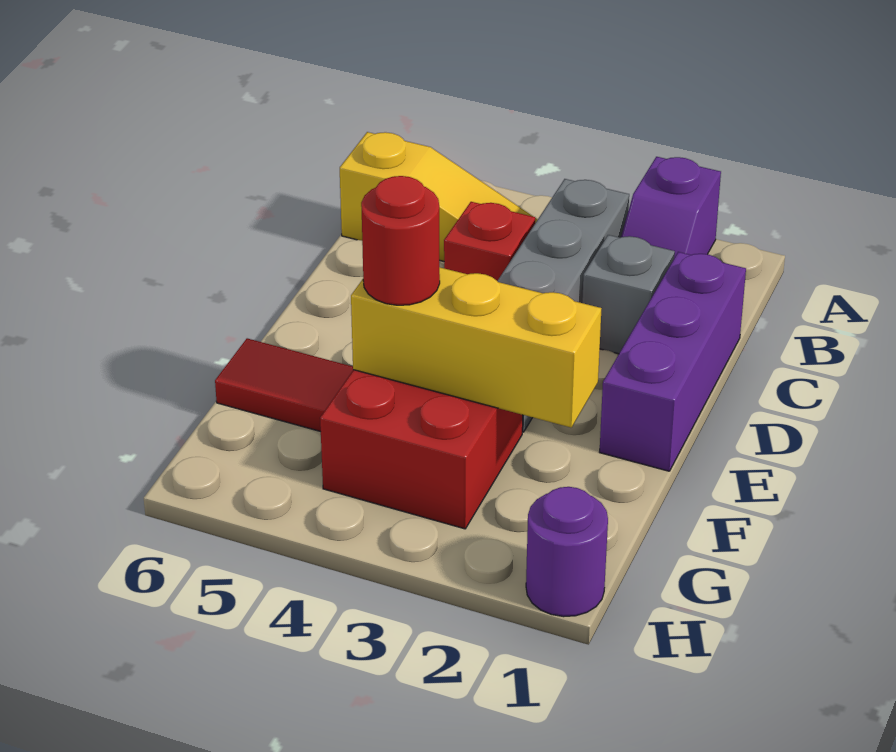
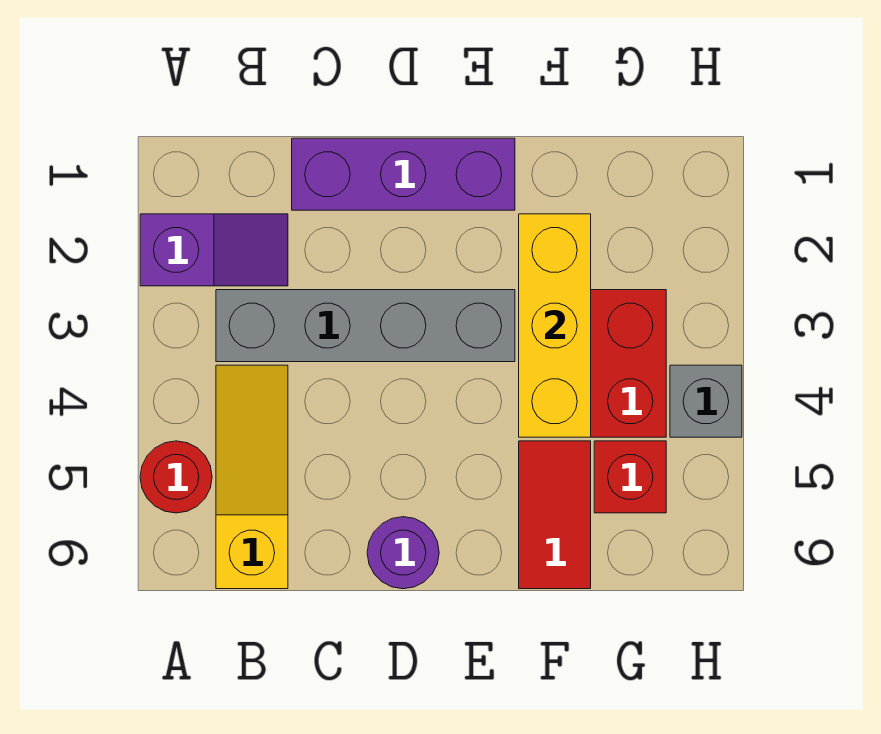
grey brick C2 level 1 -> grey brick H4 level 1
red brick C4 level 1 -> red brick G5 level 1
red round brick F4 level 3 -> red round brick A5 level 1
purple round brick H1 level 1 -> purple round brick D6 level 1

